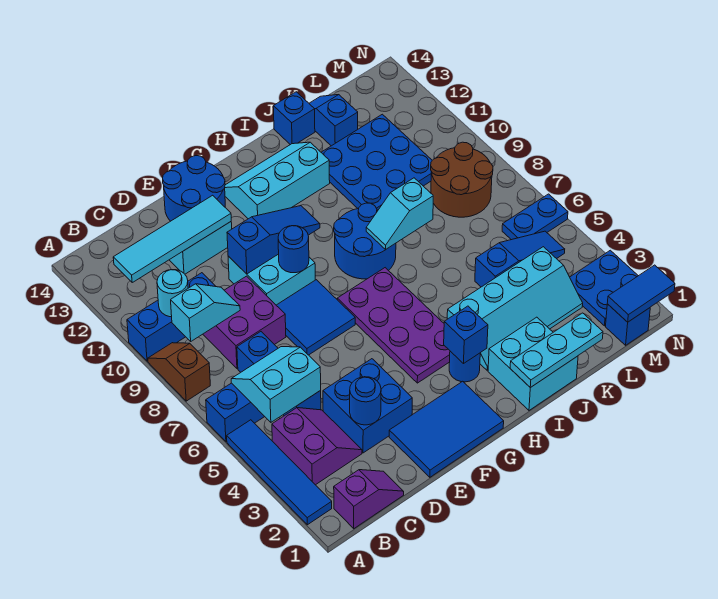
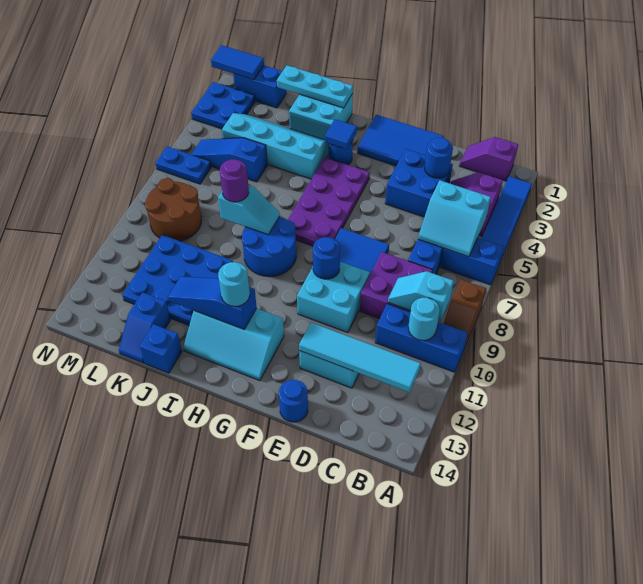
blue slope E10:G10 level 2 top E -> blue slope H12:J12 level 2 top H
blue round brick E13:F14 level 1 -> blue round brick E14 level 1
blue brick H3 level 2 -> blue tile H3 level 2
none -> cyan round brick H12 level 3
none -> purple round brick J8 level 3
blue brick M1 level 1 -> blue brick L1:M1 level 1

